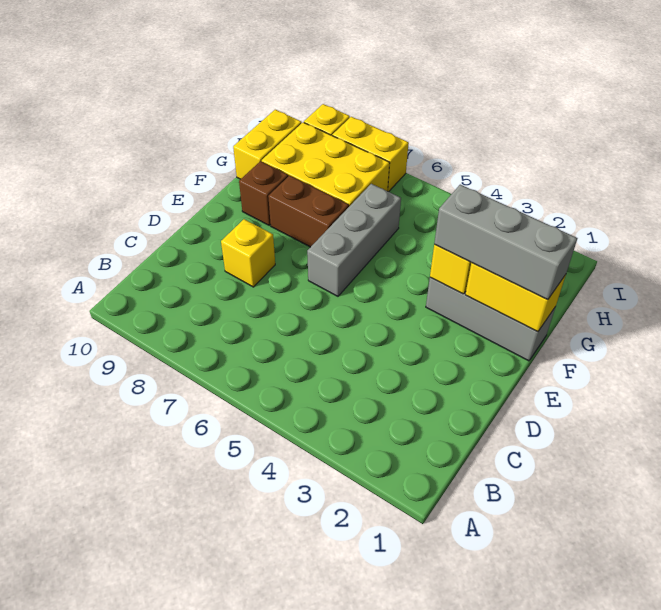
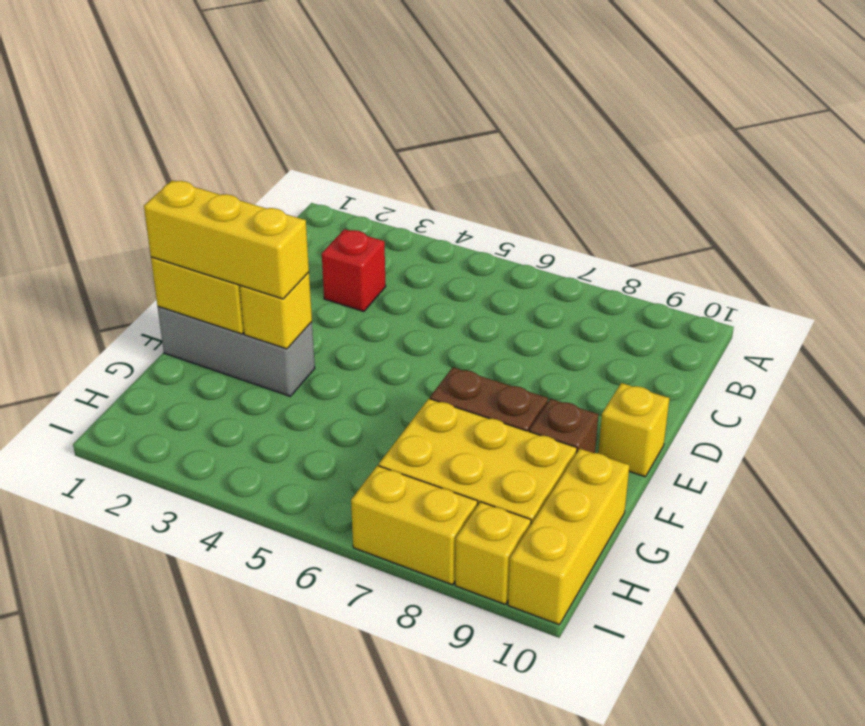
none -> red brick C3 level 1
yellow brick D8 level 1 -> yellow brick E10 level 1
grey brick E6:G6 level 1 -> none
grey brick F1:F3 level 3 -> yellow brick F1:F3 level 3
yellow brick G10:H10 level 1 -> yellow brick G10:I10 level 1

